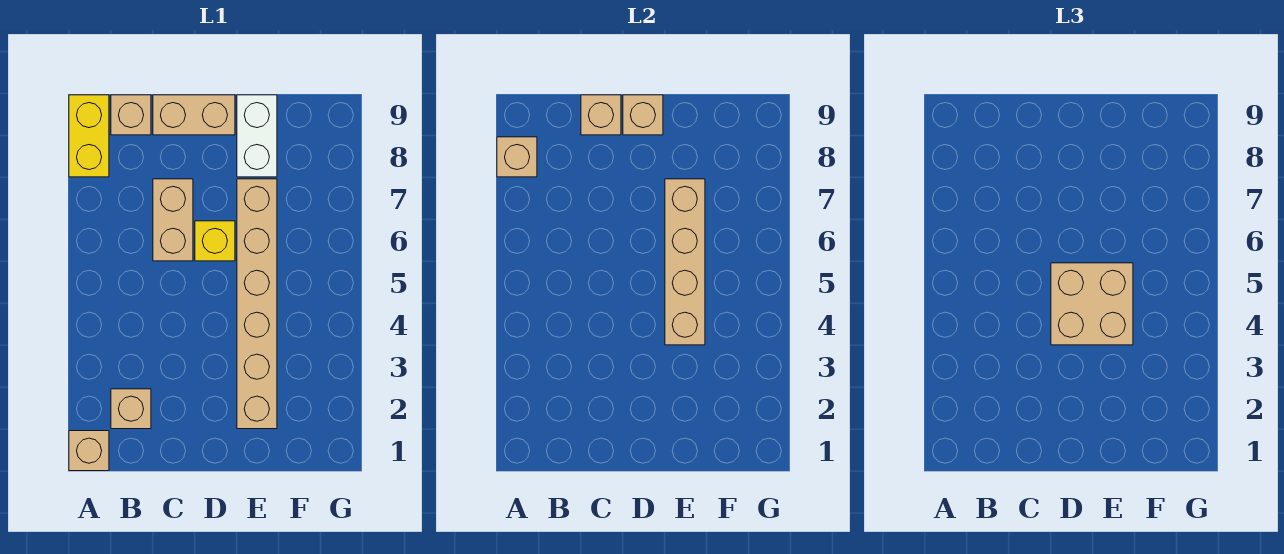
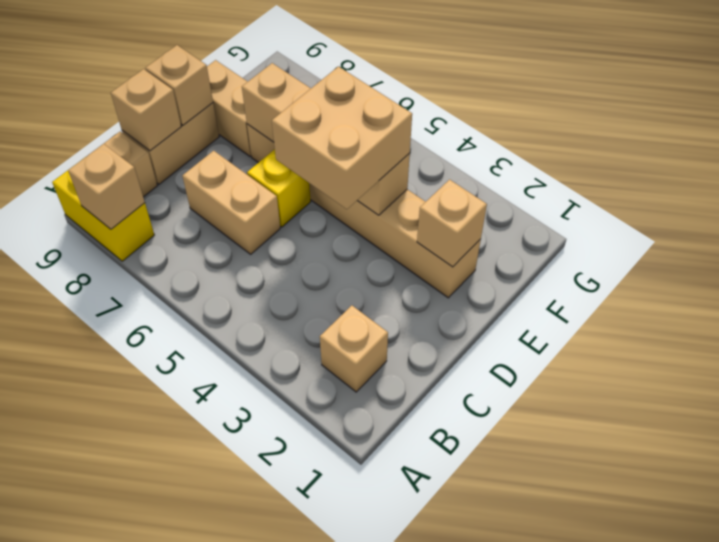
tan brick A1 level 1 -> tan brick E2 level 2
white brick E8:E9 level 1 -> tan brick E8:E9 level 1

